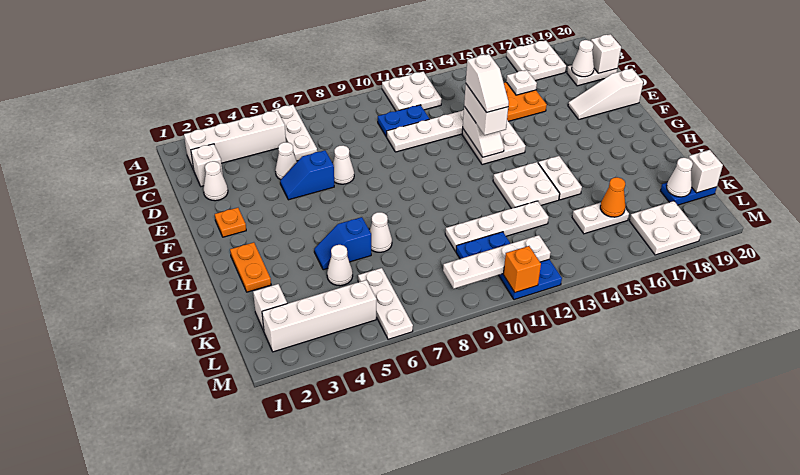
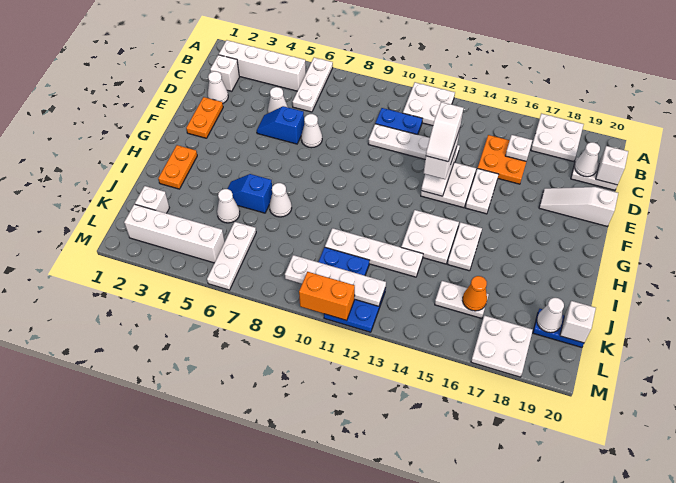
none -> white plate E15:F15 level 1
orange plate F2 level 1 -> orange plate E2:F2 level 1
orange brick M11 level 2 -> orange brick M10:M11 level 2

